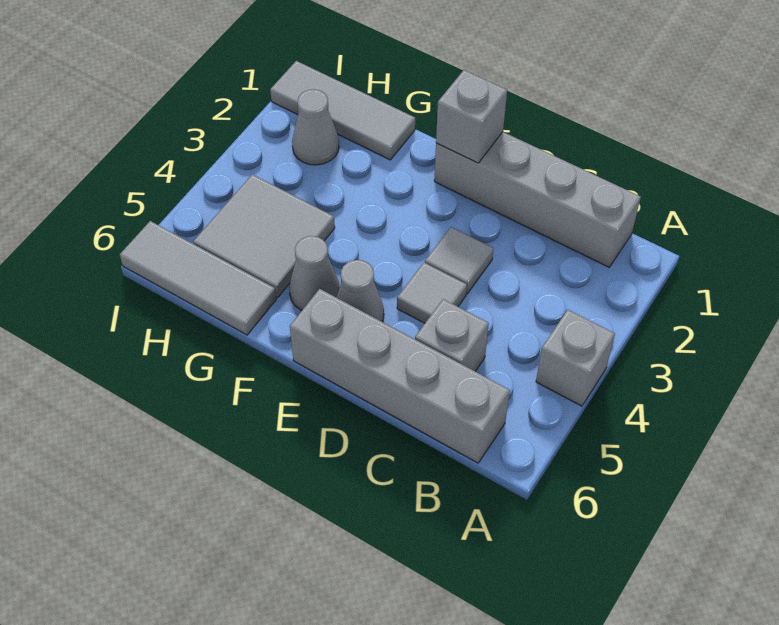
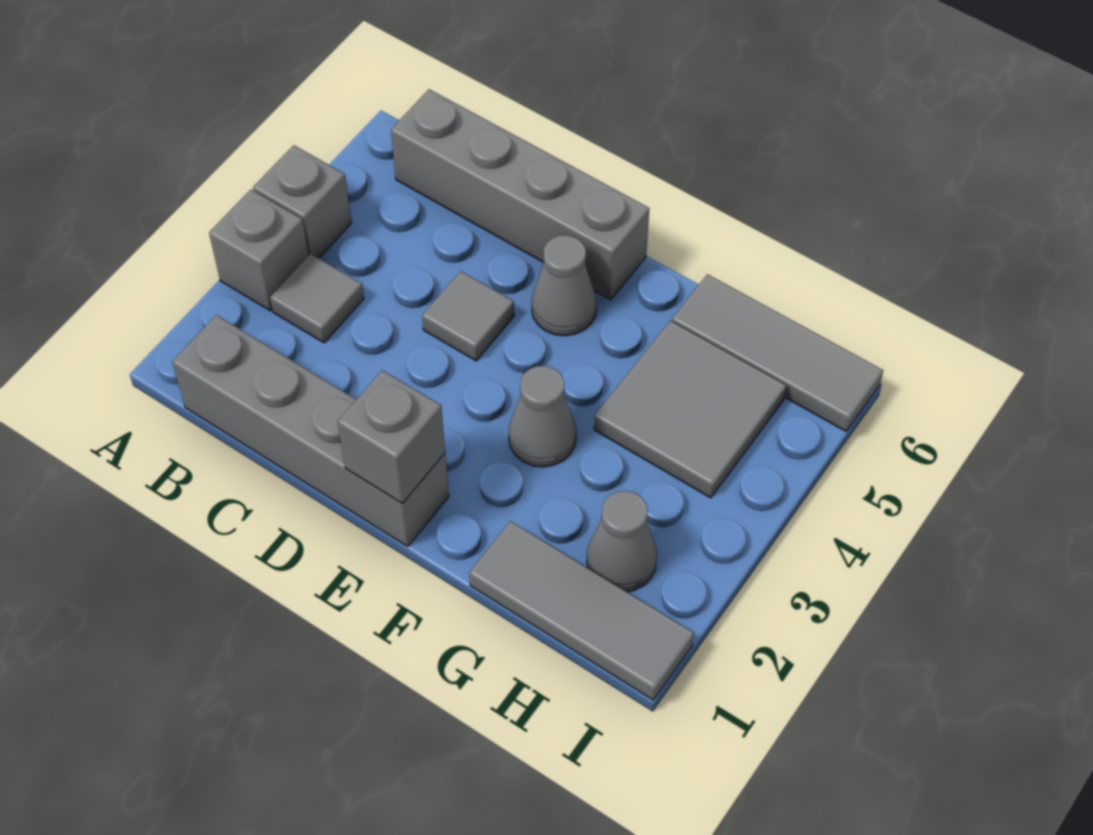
grey brick C5 level 1 -> grey brick A3 level 1
grey tile D3 level 1 -> grey tile B3 level 1
grey cone F5 level 1 -> grey cone F3 level 1

